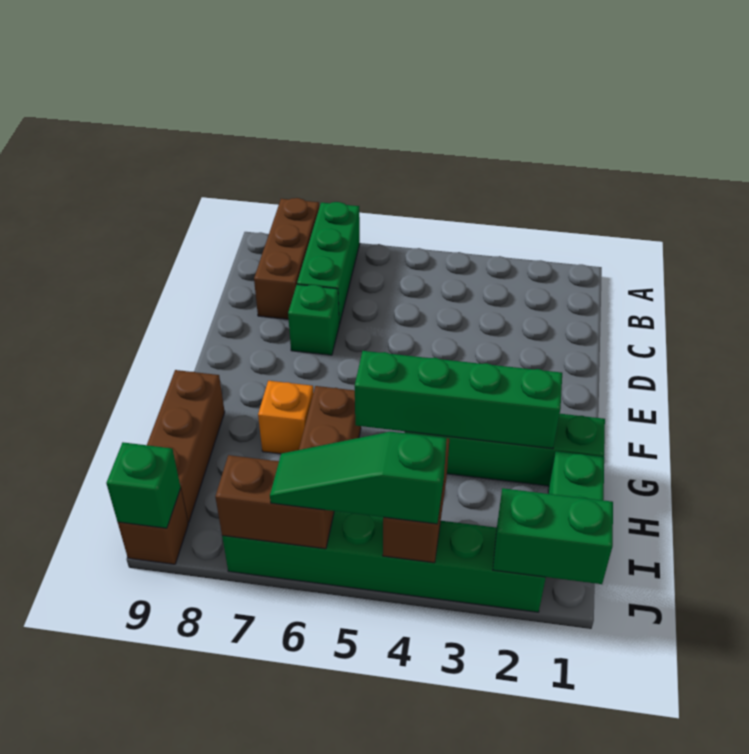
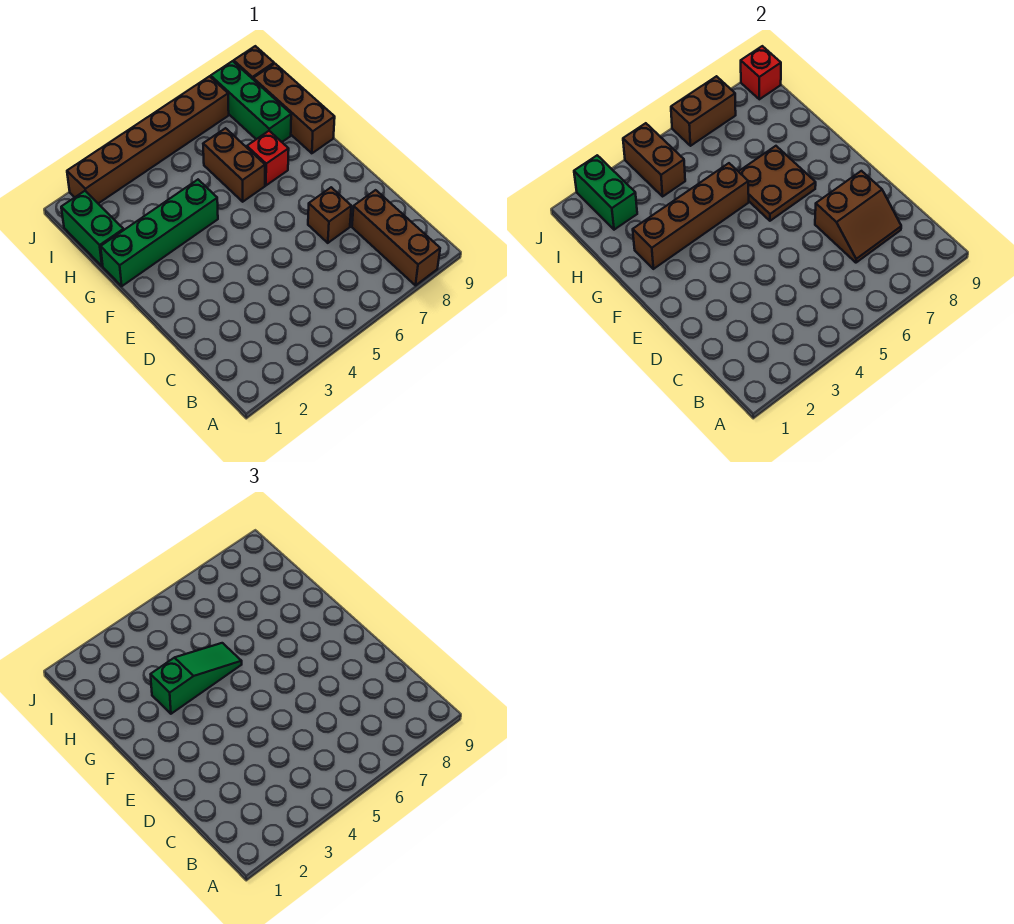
green brick A7:C7 level 1 -> green brick H8:J8 level 1
none -> brown slope C7:D8 level 2 top D
green brick D7 level 1 -> brown brick D7 level 1
none -> brown plate F6:G7 level 2
green brick G2:G5 level 2 -> brown brick G2:G5 level 2
orange brick G7 level 1 -> red brick G7 level 1
green brick J1:J2 level 2 -> green brick I2:J2 level 2
green brick J2:J7 level 1 -> brown brick J2:J7 level 1
green slope J4:J6 level 3 top 4 -> green slope G3:G5 level 3 top 3
green brick J9 level 2 -> red brick J9 level 2

